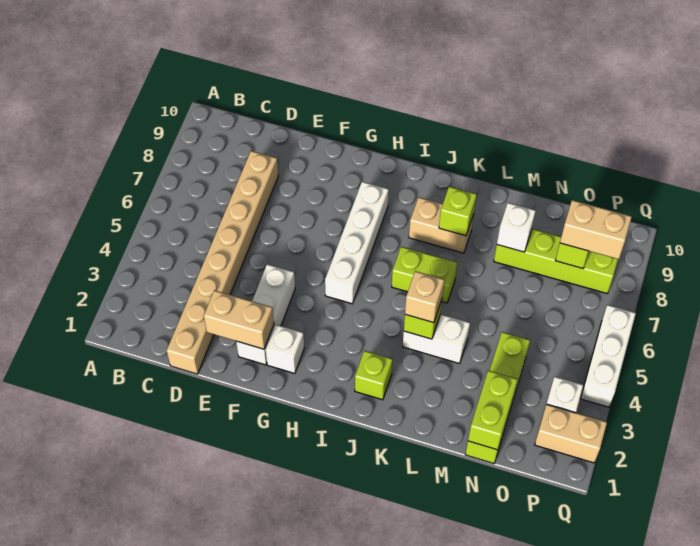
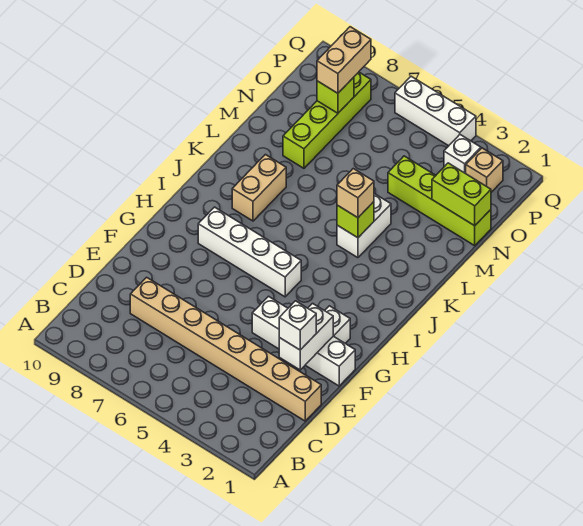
tan brick E2:F2 level 2 -> white brick E2:F2 level 2
white brick F2:F4 level 1 -> white brick F1:F4 level 1
lime brick J2 level 1 -> none
lime brick J6:K6 level 1 -> none
lime brick K8 level 2 -> none
white brick M8 level 2 -> white brick E2 level 3
tan brick P2:Q2 level 1 -> tan brick P2 level 1

